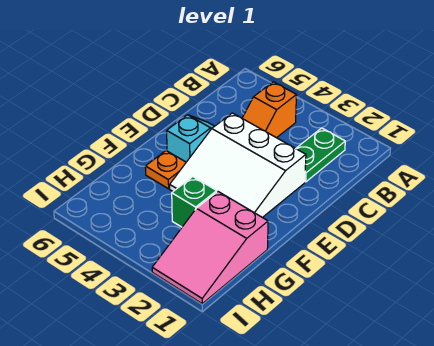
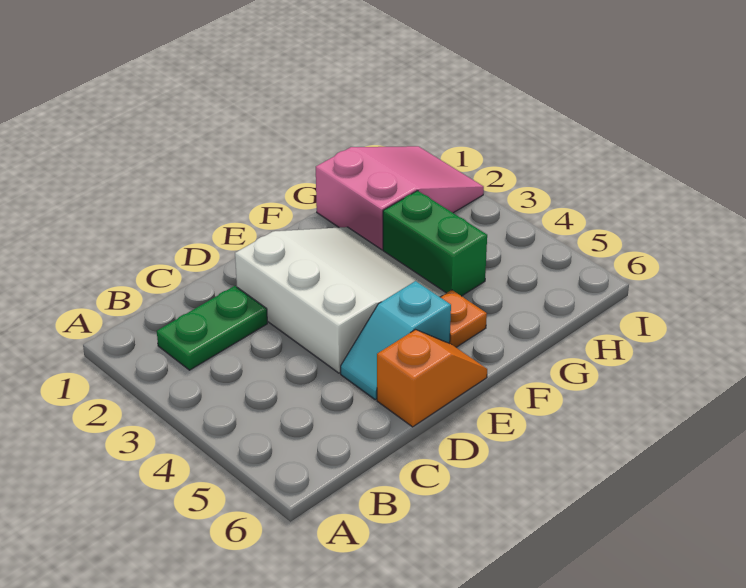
orange slope B4:C4 level 1 top B -> orange slope D6:E6 level 1 top D
green brick G3 level 1 -> green brick G3:G4 level 1

